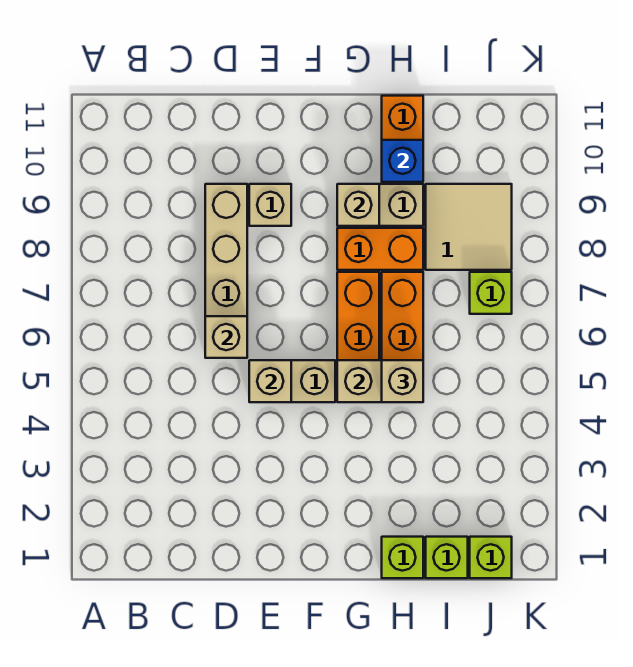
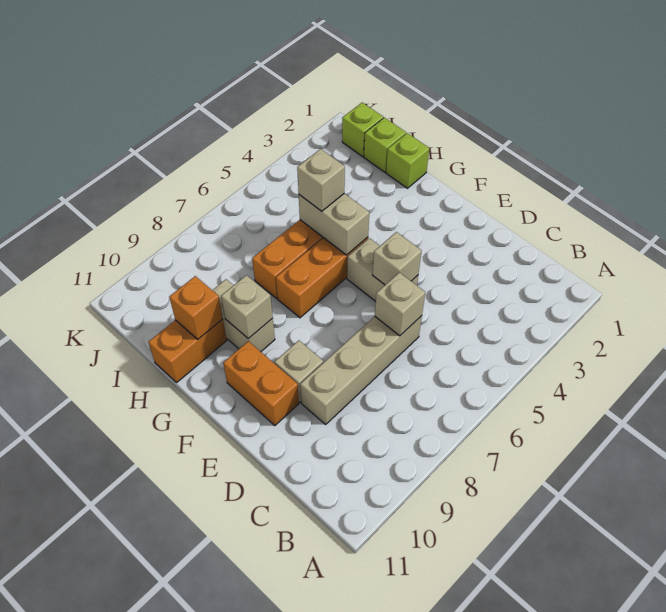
orange brick G8:H8 level 1 -> orange brick E10:F10 level 1
blue brick H10 level 2 -> orange brick H10 level 2
tan tile I8:J9 level 1 -> none
lime brick J7 level 1 -> none

